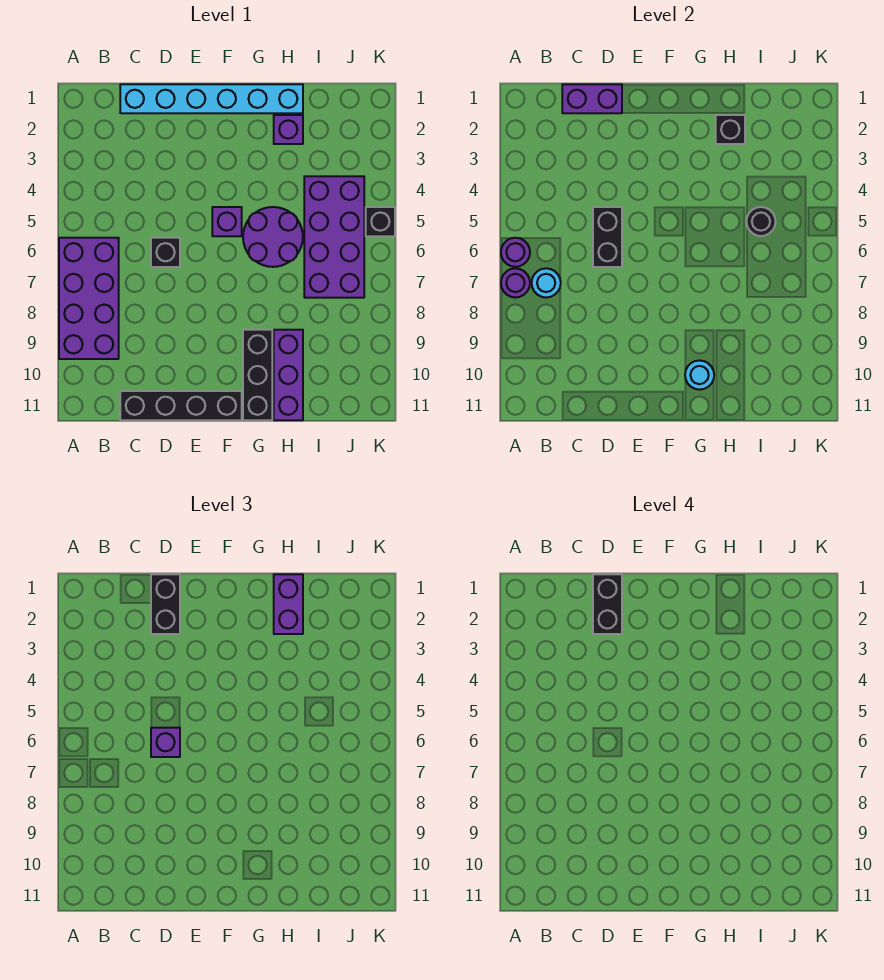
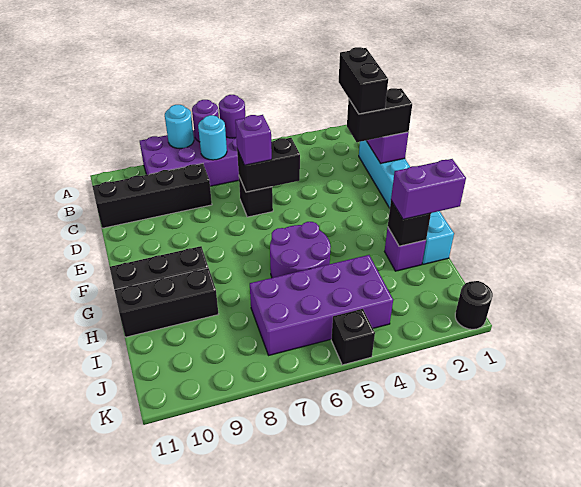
black brick C11:F11 level 1 -> black brick C8:C11 level 1
black brick D1:D2 level 4 -> black brick C2:D2 level 4
purple brick F5 level 1 -> none
cyan round brick G10 level 2 -> cyan round brick A8 level 2
purple brick H9:H11 level 1 -> black brick H9:H11 level 1
black round brick I5 level 2 -> black round brick K1 level 1

